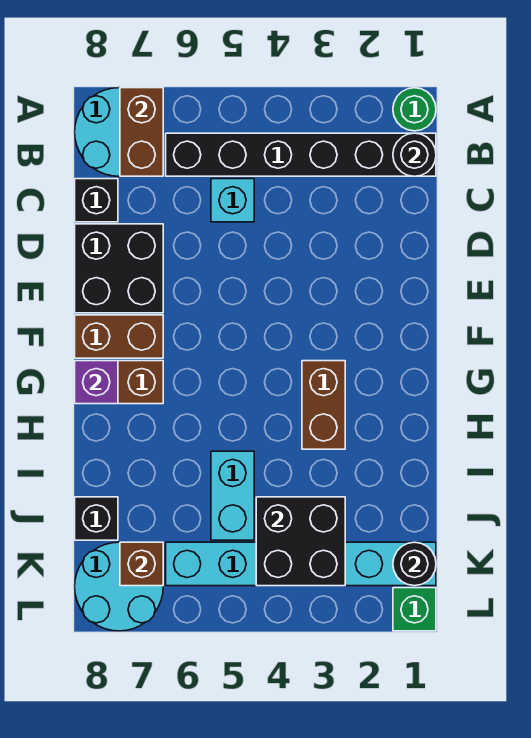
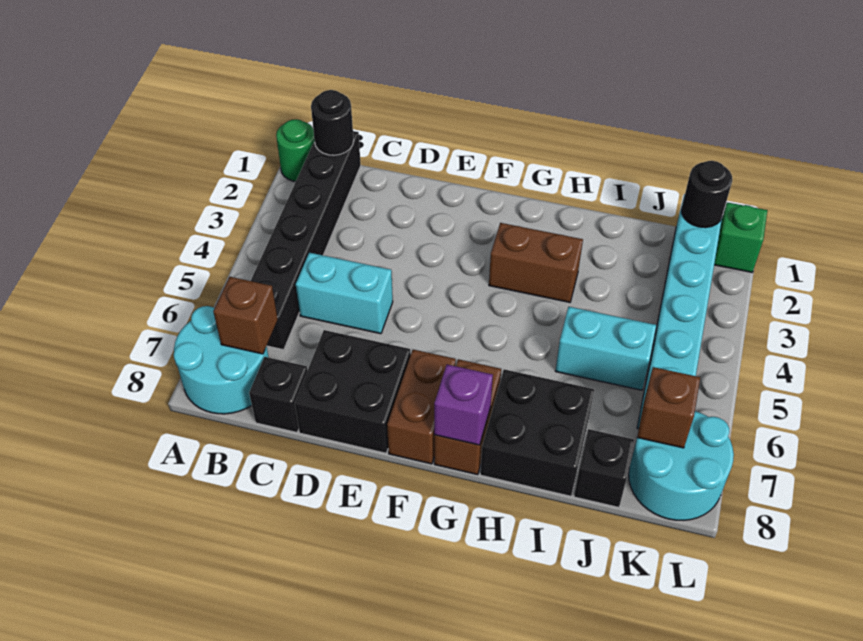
brown brick A7:B7 level 2 -> brown brick B7 level 2
cyan brick C5 level 1 -> cyan brick C5:D5 level 1
black brick J3:K4 level 2 -> black brick H7:I8 level 1

